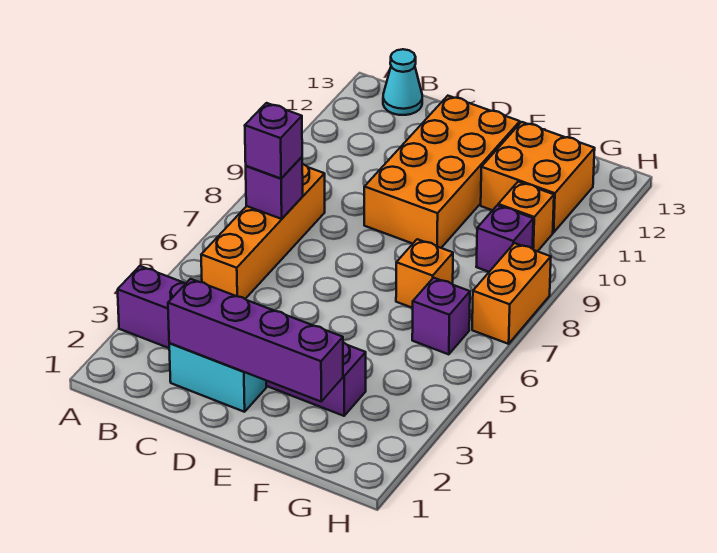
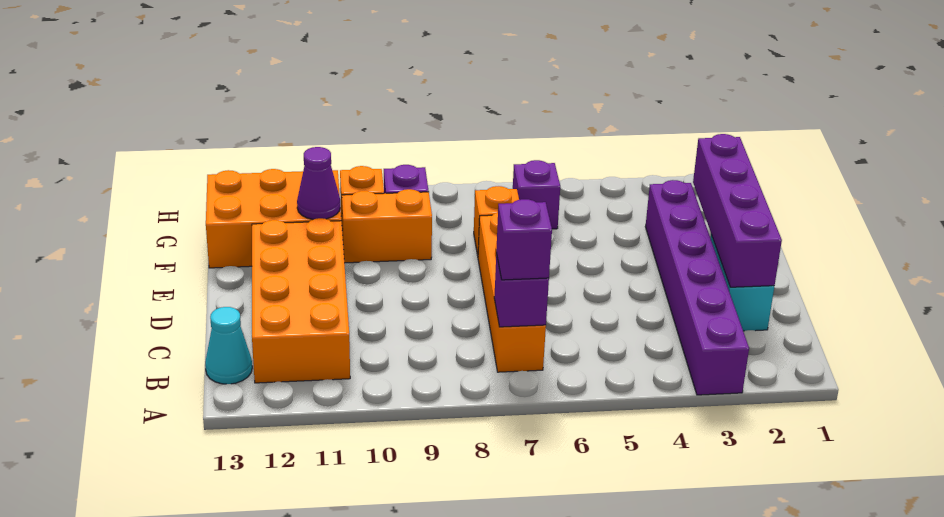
orange brick B5:B8 level 1 -> orange brick B7:E7 level 1
orange brick D9:E12 level 1 -> orange brick B11:E12 level 1
orange brick F11:G12 level 1 -> orange brick F11:G13 level 1
none -> purple cone F11 level 2
orange brick H7:H8 level 1 -> orange brick F9:F10 level 1

